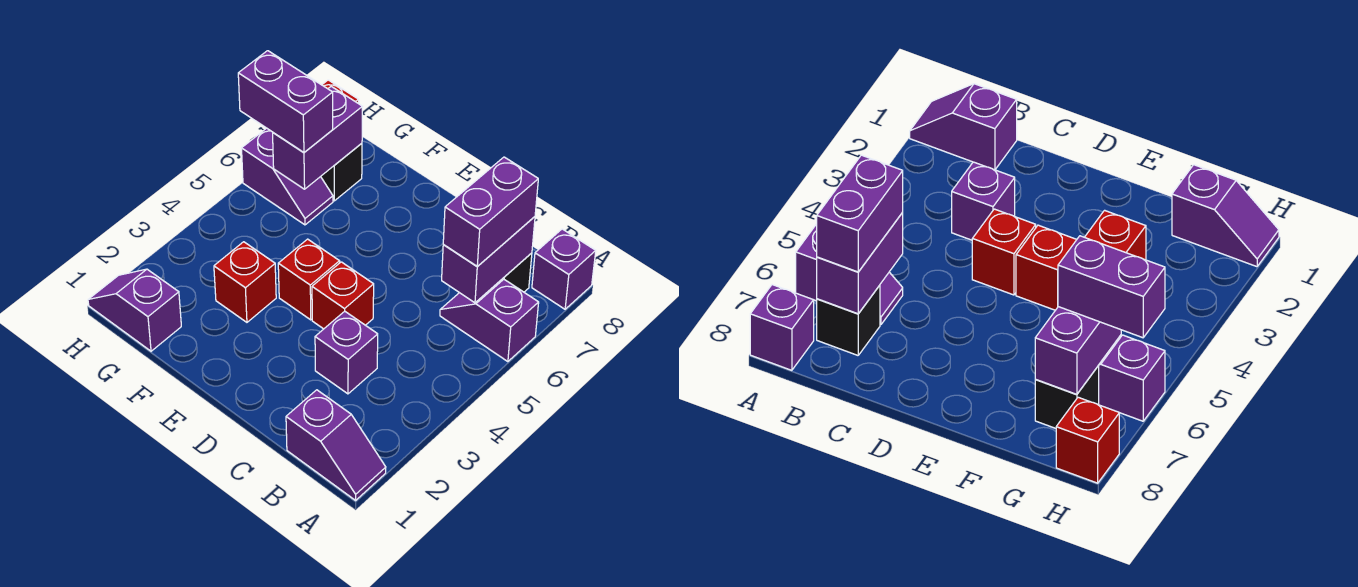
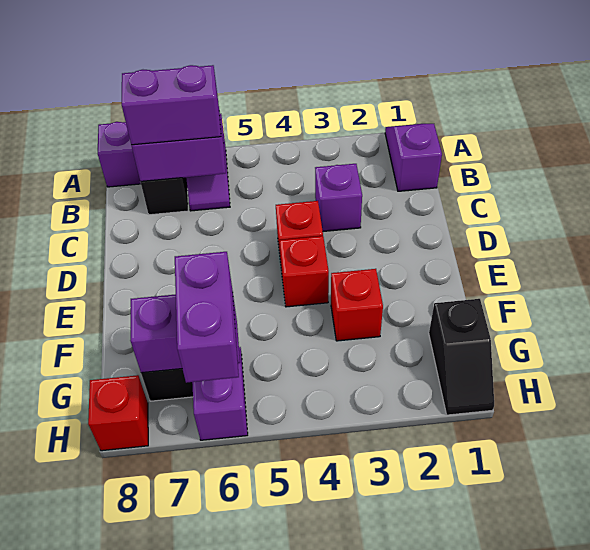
purple slope G1:H1 level 1 top G -> black slope G1:H1 level 1 top G

